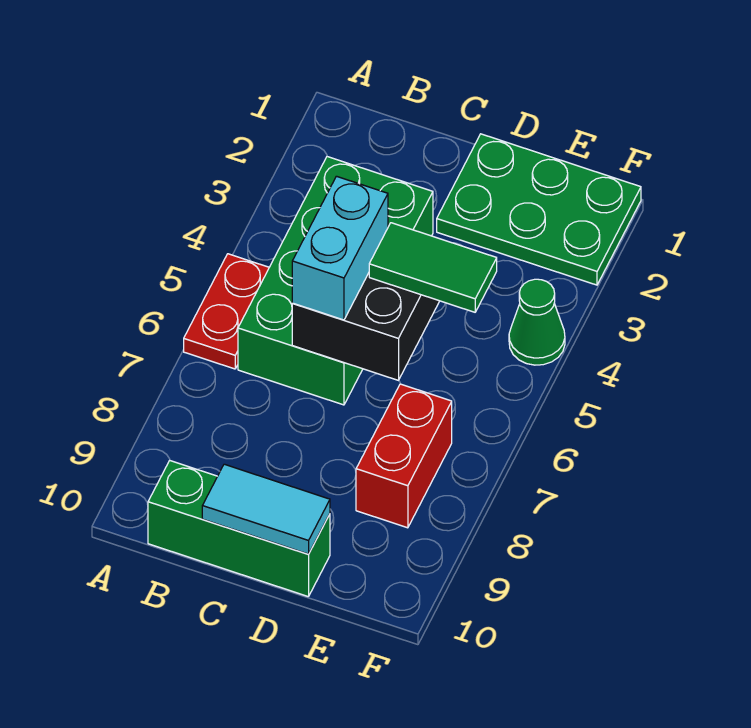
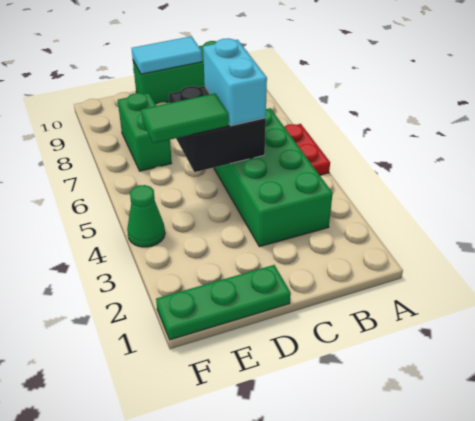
green plate D1:F2 level 1 -> green plate D1:F1 level 1
red brick E7:E8 level 1 -> green brick E7:E8 level 1

